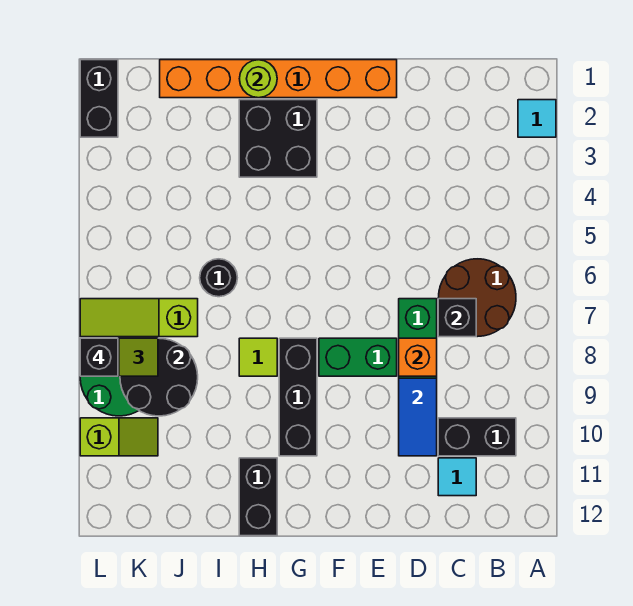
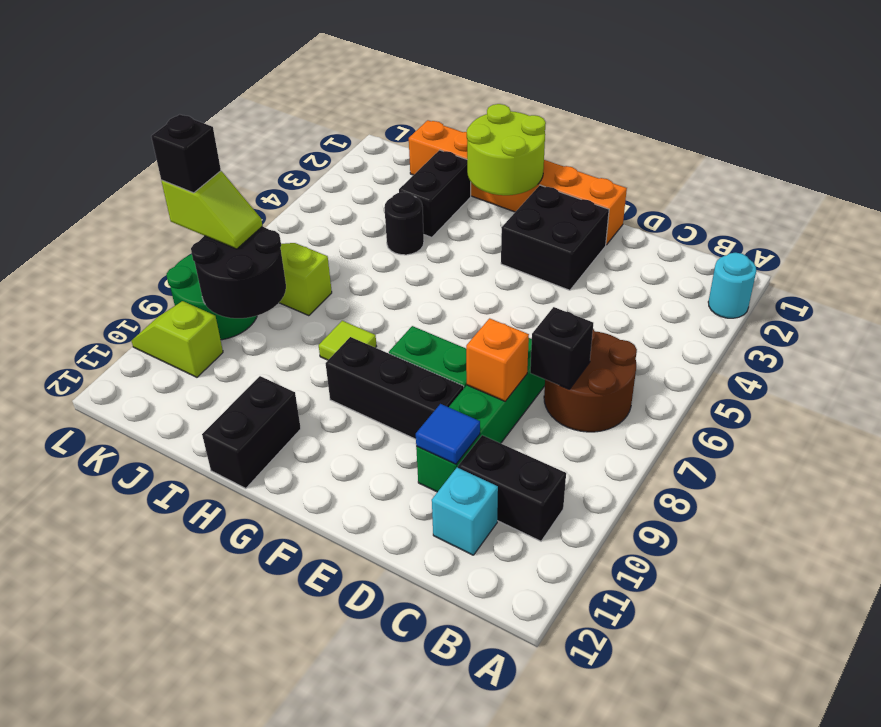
cyan tile A2 level 1 -> cyan round brick A2 level 1
cyan tile C11 level 1 -> cyan brick C11 level 1
blue tile D9:D10 level 2 -> blue tile D10 level 2
black brick G2:H3 level 1 -> black brick E2:F3 level 1
black brick G8:G10 level 1 -> black brick E9:G9 level 1
lime round brick H1 level 2 -> lime round brick G1:H2 level 2
black round brick I6 level 1 -> black round brick I4 level 1
lime slope K10:L10 level 1 top L -> lime slope K10:L10 level 1 top K
black brick L1:L2 level 1 -> black brick I2:I3 level 1

